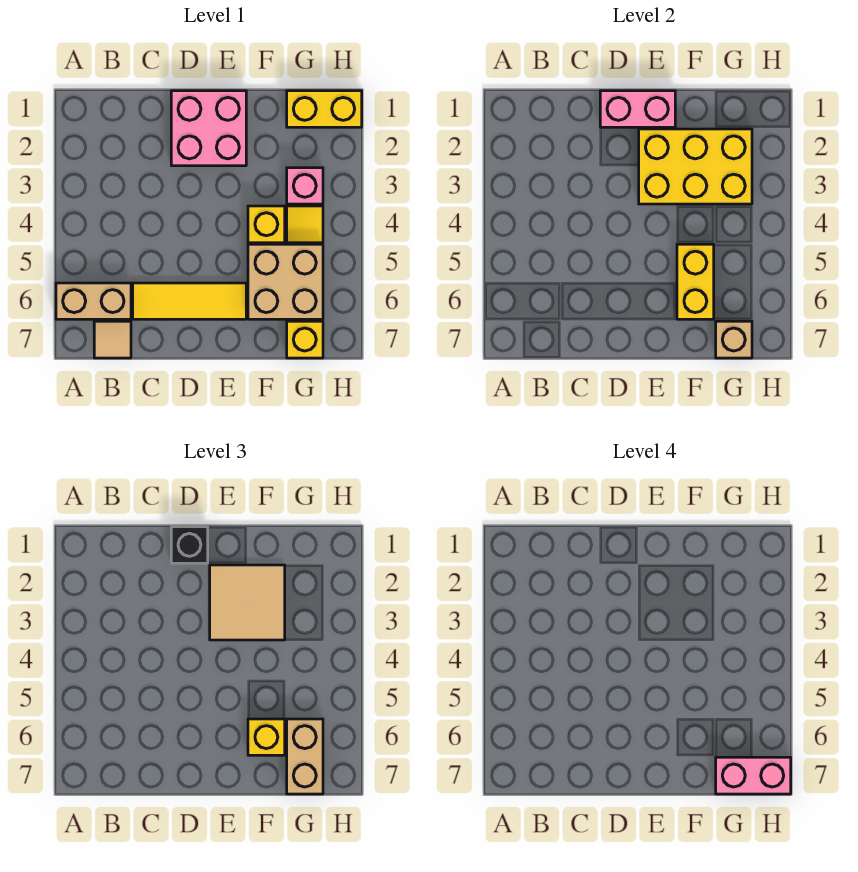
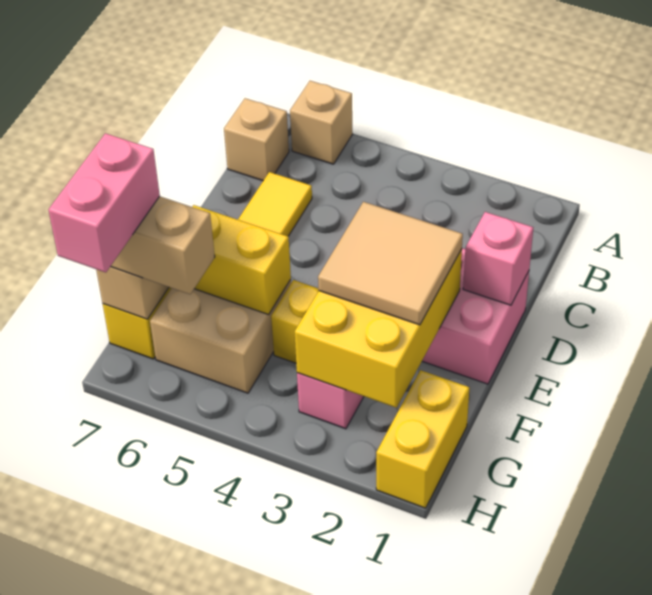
tan brick A6:B6 level 1 -> tan brick A6 level 1
tan tile B7 level 1 -> tan brick B7 level 1
pink brick D1:E1 level 2 -> pink brick D1 level 2
black brick D1 level 3 -> none
yellow brick F6 level 3 -> none
yellow tile G4 level 1 -> none

